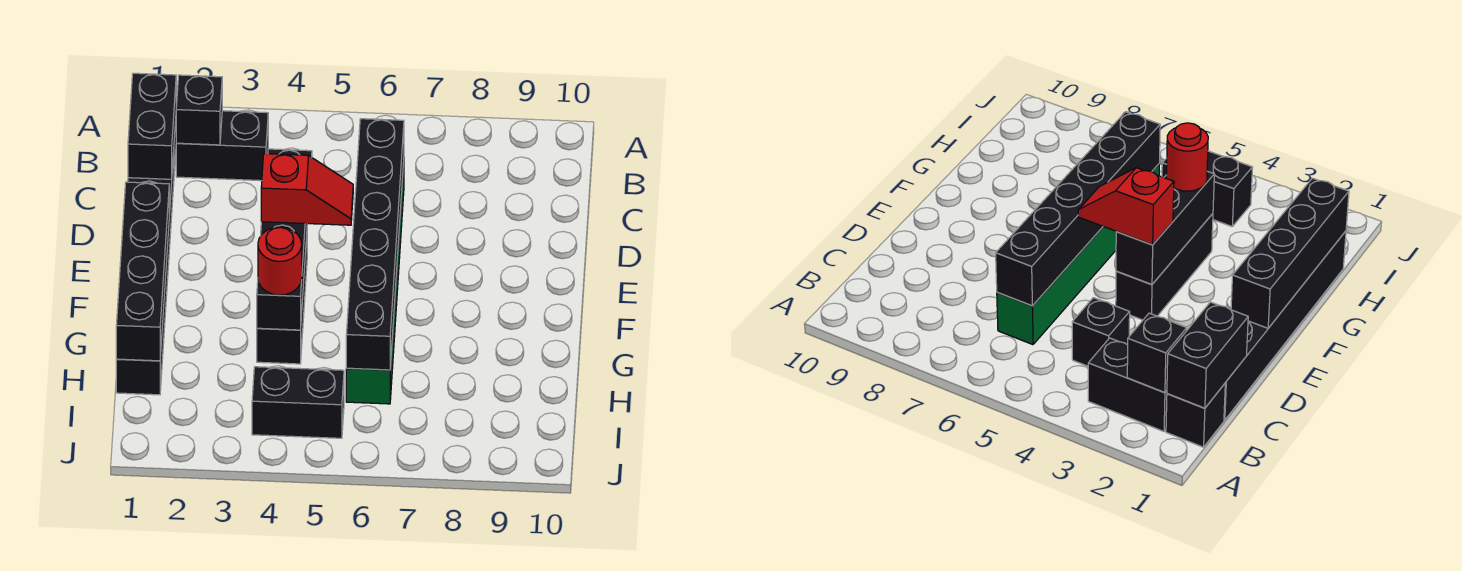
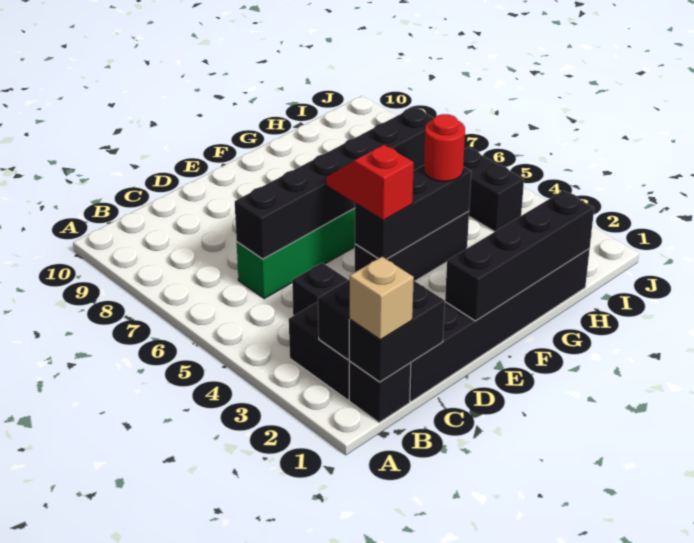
none -> tan brick B1 level 3

